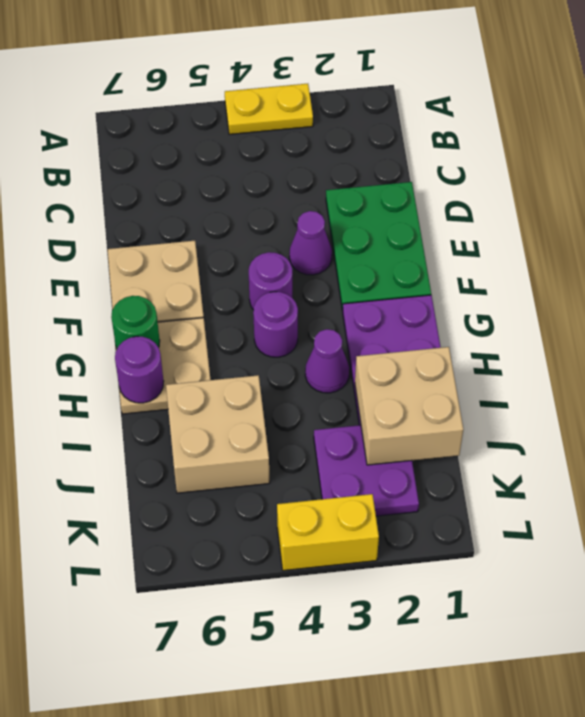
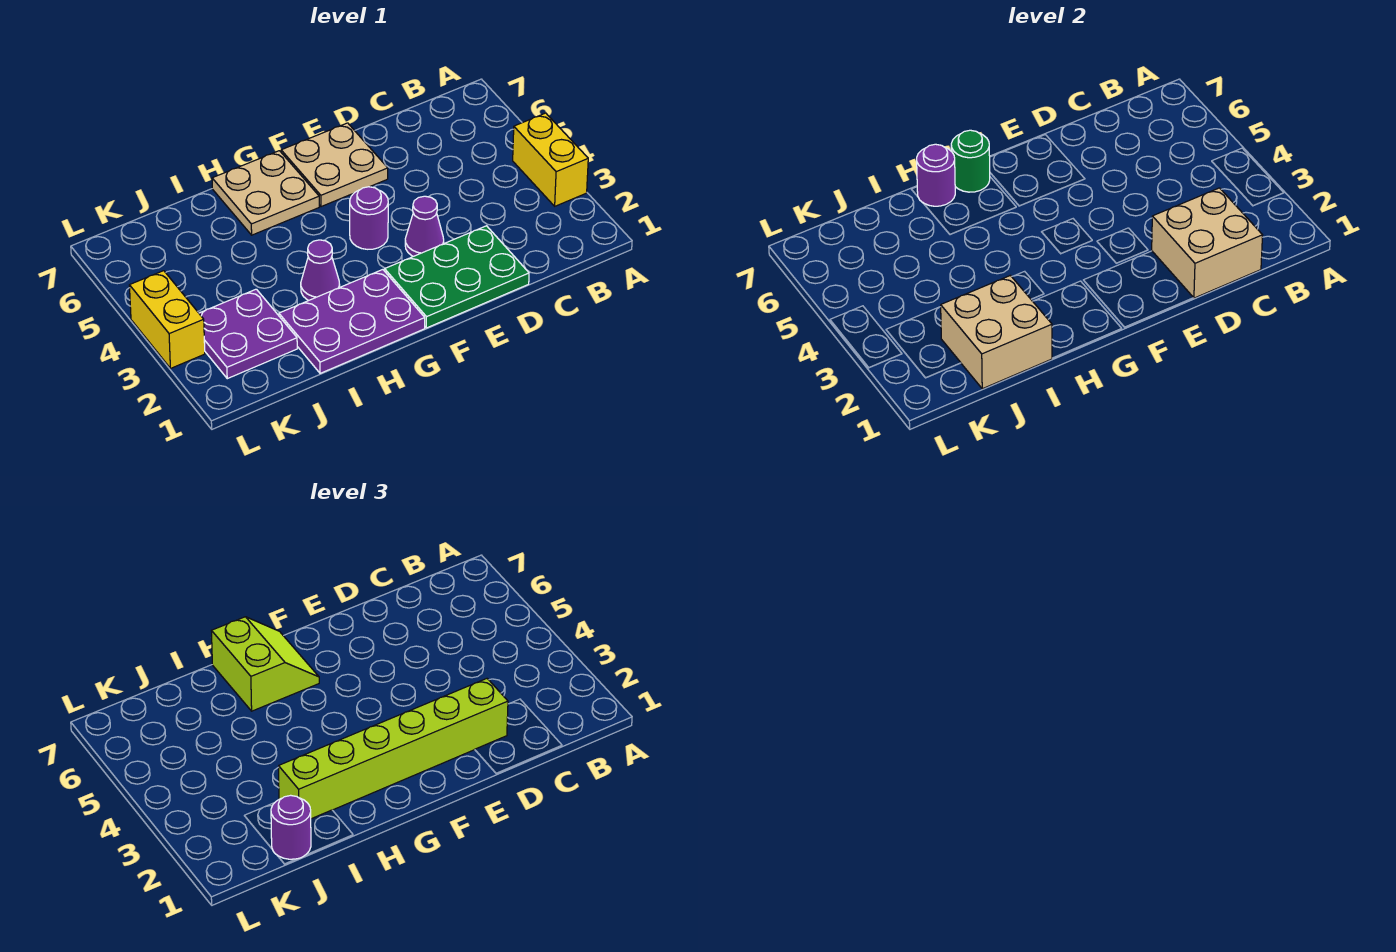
yellow plate A3:A4 level 1 -> yellow brick A3:A4 level 1
none -> lime brick D2:I2 level 3
purple round brick G4 level 1 -> purple round brick J1 level 3
none -> lime slope G6:H7 level 3 top H
tan brick I5:J6 level 1 -> tan brick C1:D2 level 2

